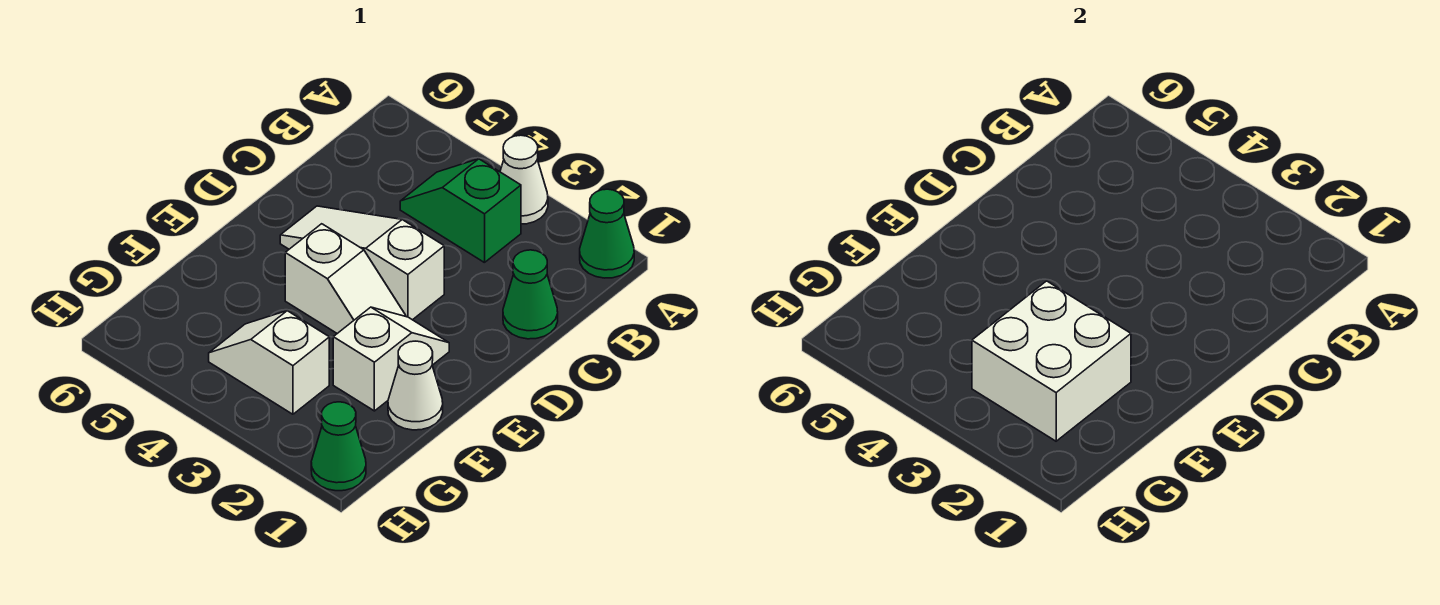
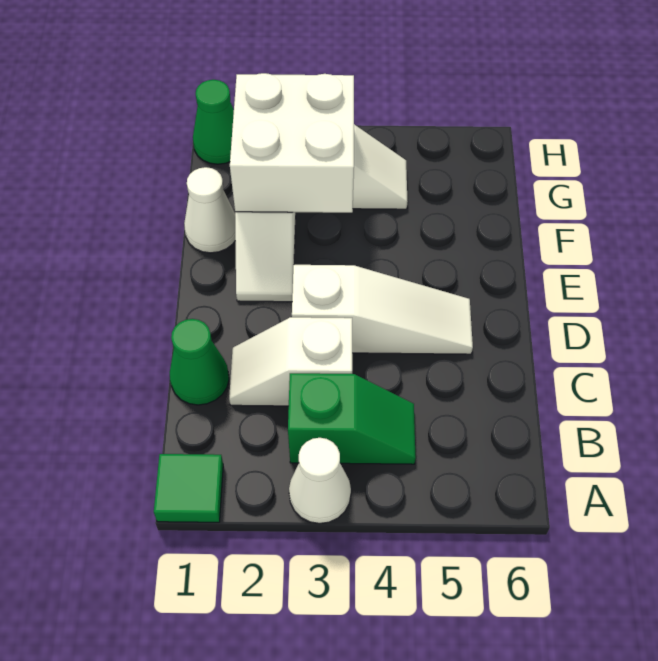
green cone A1 level 1 -> green tile A1 level 1
white slope E3:E4 level 1 top 4 -> white slope C2:C3 level 1 top 3

